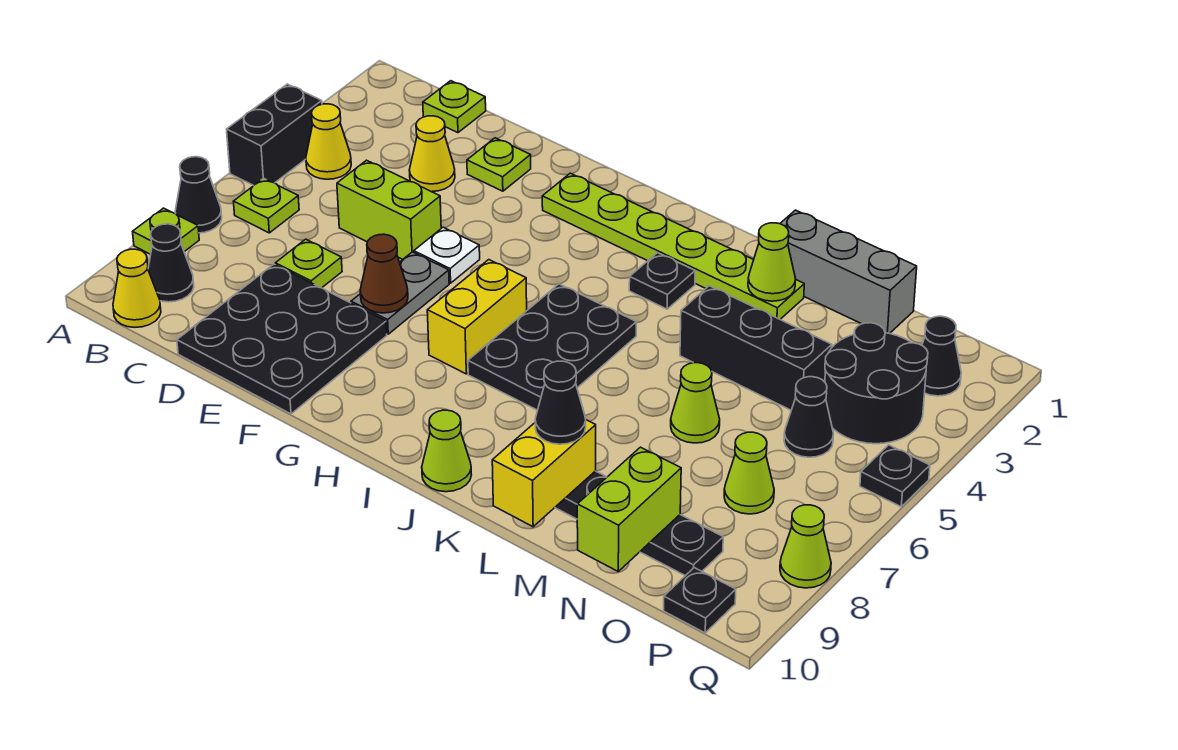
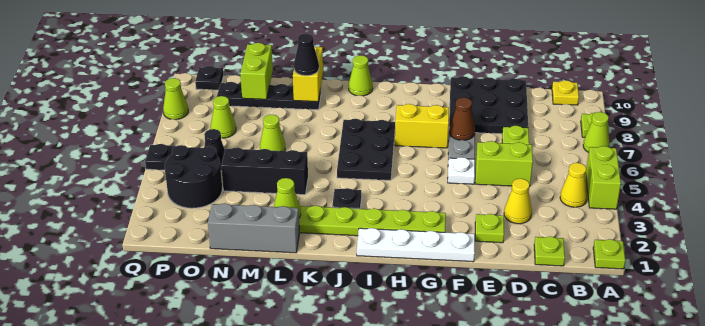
black brick A4:A5 level 1 -> lime brick A4:A5 level 1
black cone A7 level 1 -> lime cone A7 level 1
lime plate B6 level 1 -> lime plate A1 level 1
black cone B9 level 1 -> none
yellow cone B10 level 1 -> yellow plate B10 level 1
none -> white plate F1:I1 level 1
yellow brick H6:H7 level 1 -> yellow brick G7:H7 level 1
black cone P2 level 1 -> none

